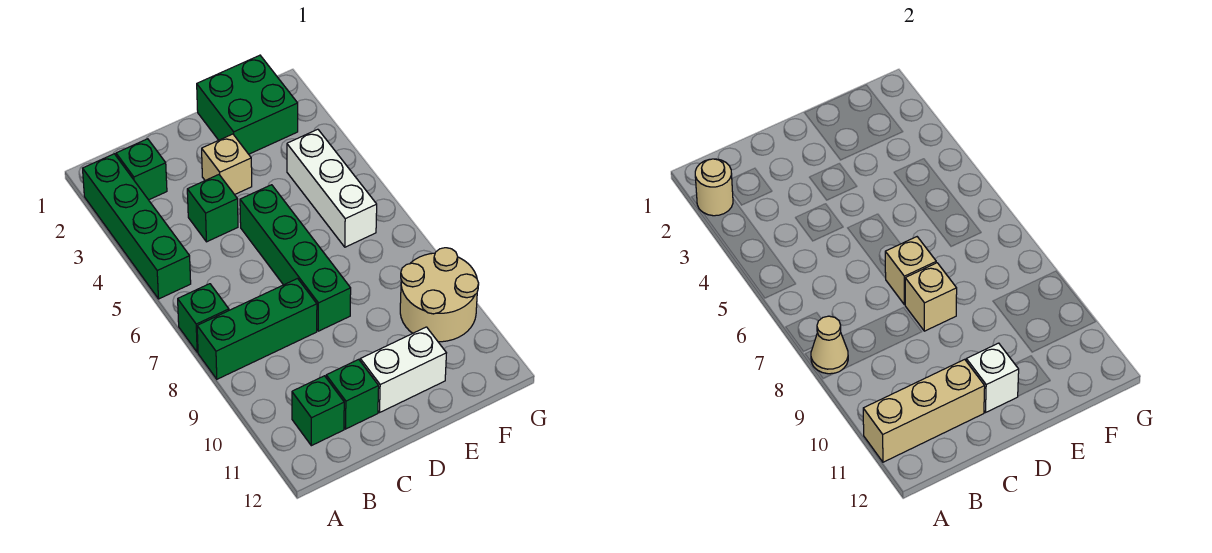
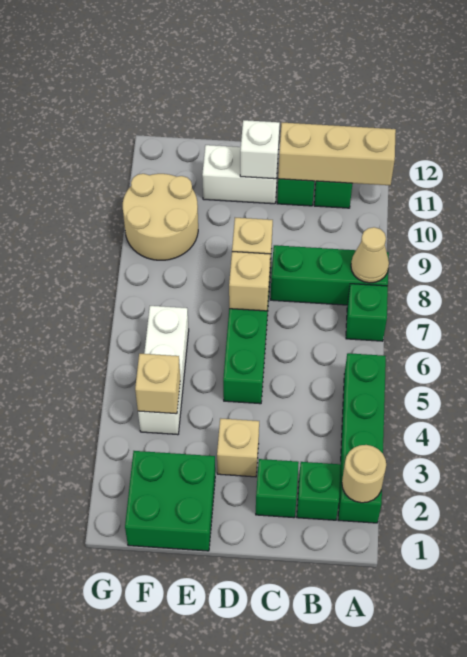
green brick C4 level 1 -> green brick C2 level 1
none -> tan brick F4 level 2

